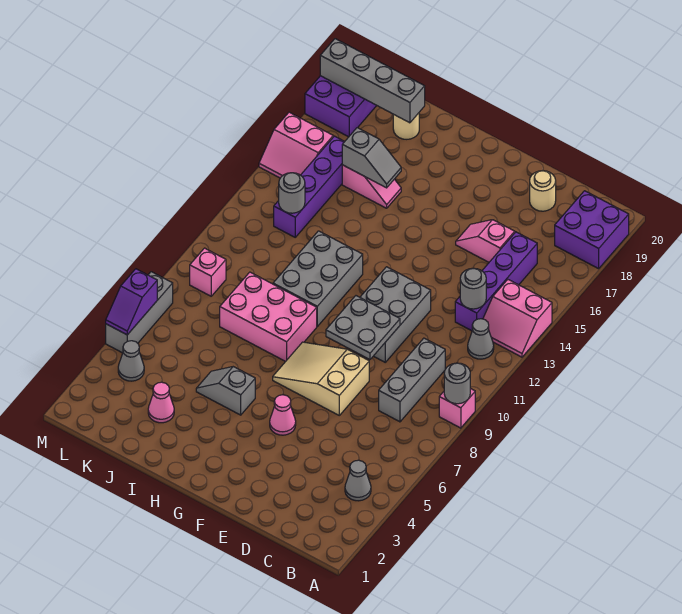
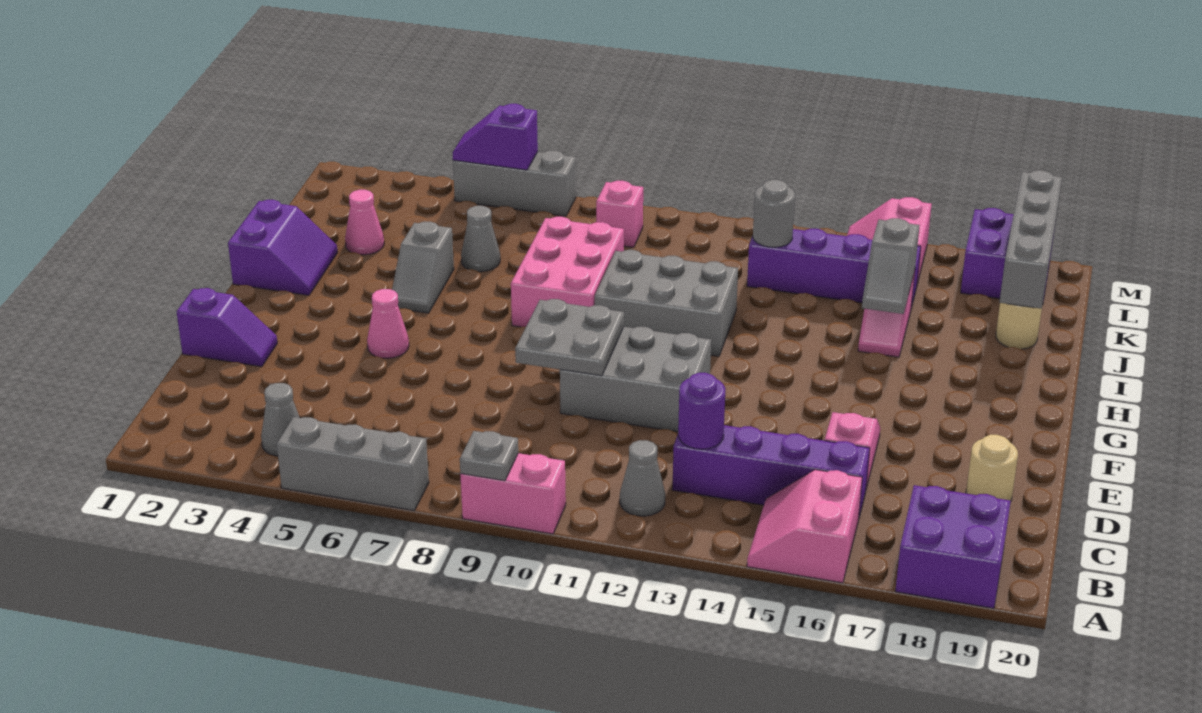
pink brick A9 level 1 -> pink brick A9:A10 level 1
grey round brick A9 level 2 -> grey plate A9 level 2
pink slope A13:B14 level 1 top 14 -> pink slope A15:B16 level 1 top 16
grey brick C8:C10 level 1 -> grey brick A5:A7 level 1
grey round brick C13 level 2 -> purple round brick C13 level 2
none -> purple slope E1:E2 level 1 top 1
tan slope E7:G8 level 1 top E -> none
none -> purple slope H1:I2 level 1 top 1
grey slope H5:I5 level 1 top H -> grey slope H5:I5 level 1 top I
grey cone L4 level 1 -> grey cone J6 level 1

